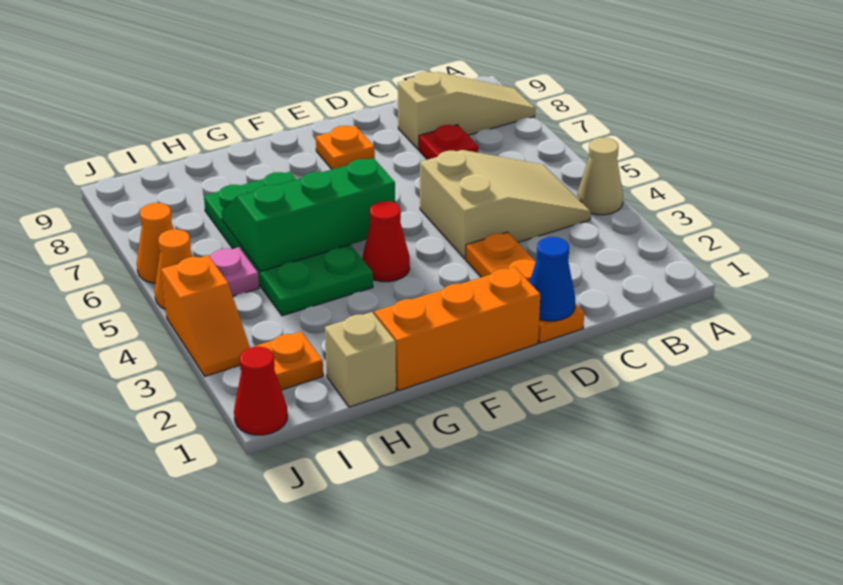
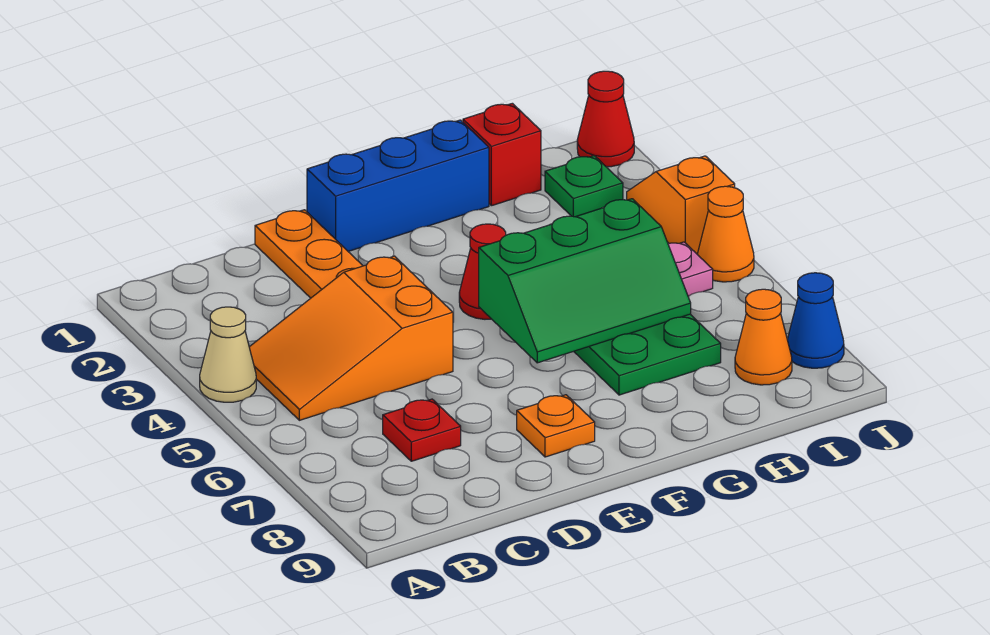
tan slope A8:C8 level 1 top C -> none
tan slope B4:D5 level 1 top D -> orange slope B4:D5 level 1 top D
blue cone D1 level 2 -> blue cone J8 level 1
orange brick E1:G1 level 1 -> blue brick E1:G1 level 1
tan brick H1 level 1 -> red brick H1 level 1
orange plate I2 level 1 -> green plate I2 level 1
orange cone J6 level 1 -> orange cone I8 level 1

